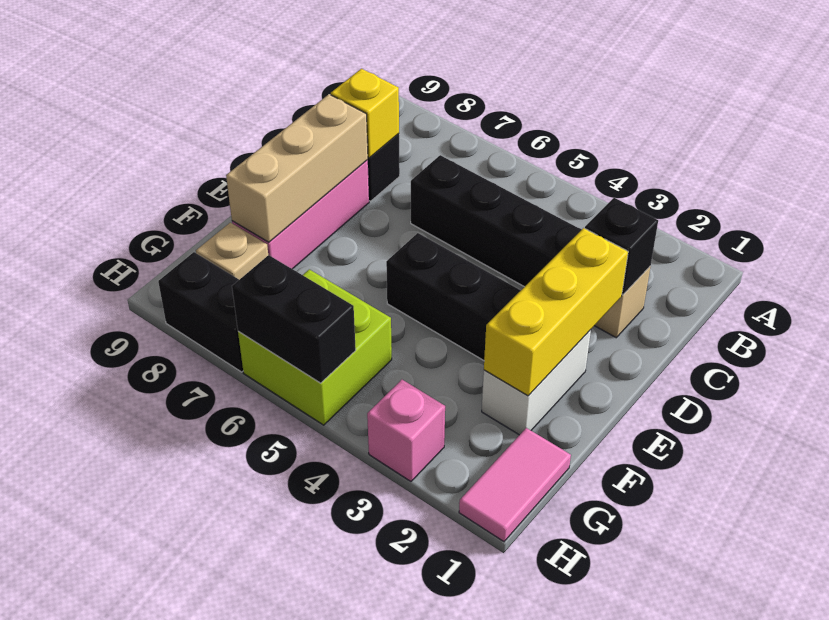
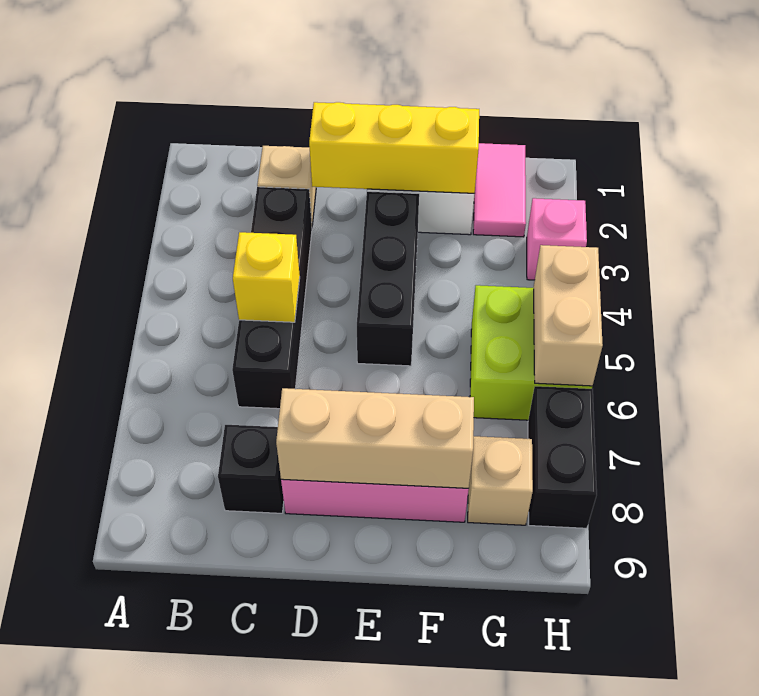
black brick C2 level 2 -> none
yellow brick C8 level 2 -> yellow brick C5 level 2
pink tile G1:H1 level 1 -> pink tile G1:G2 level 1
black brick H5:H6 level 2 -> tan brick H5:H6 level 2

